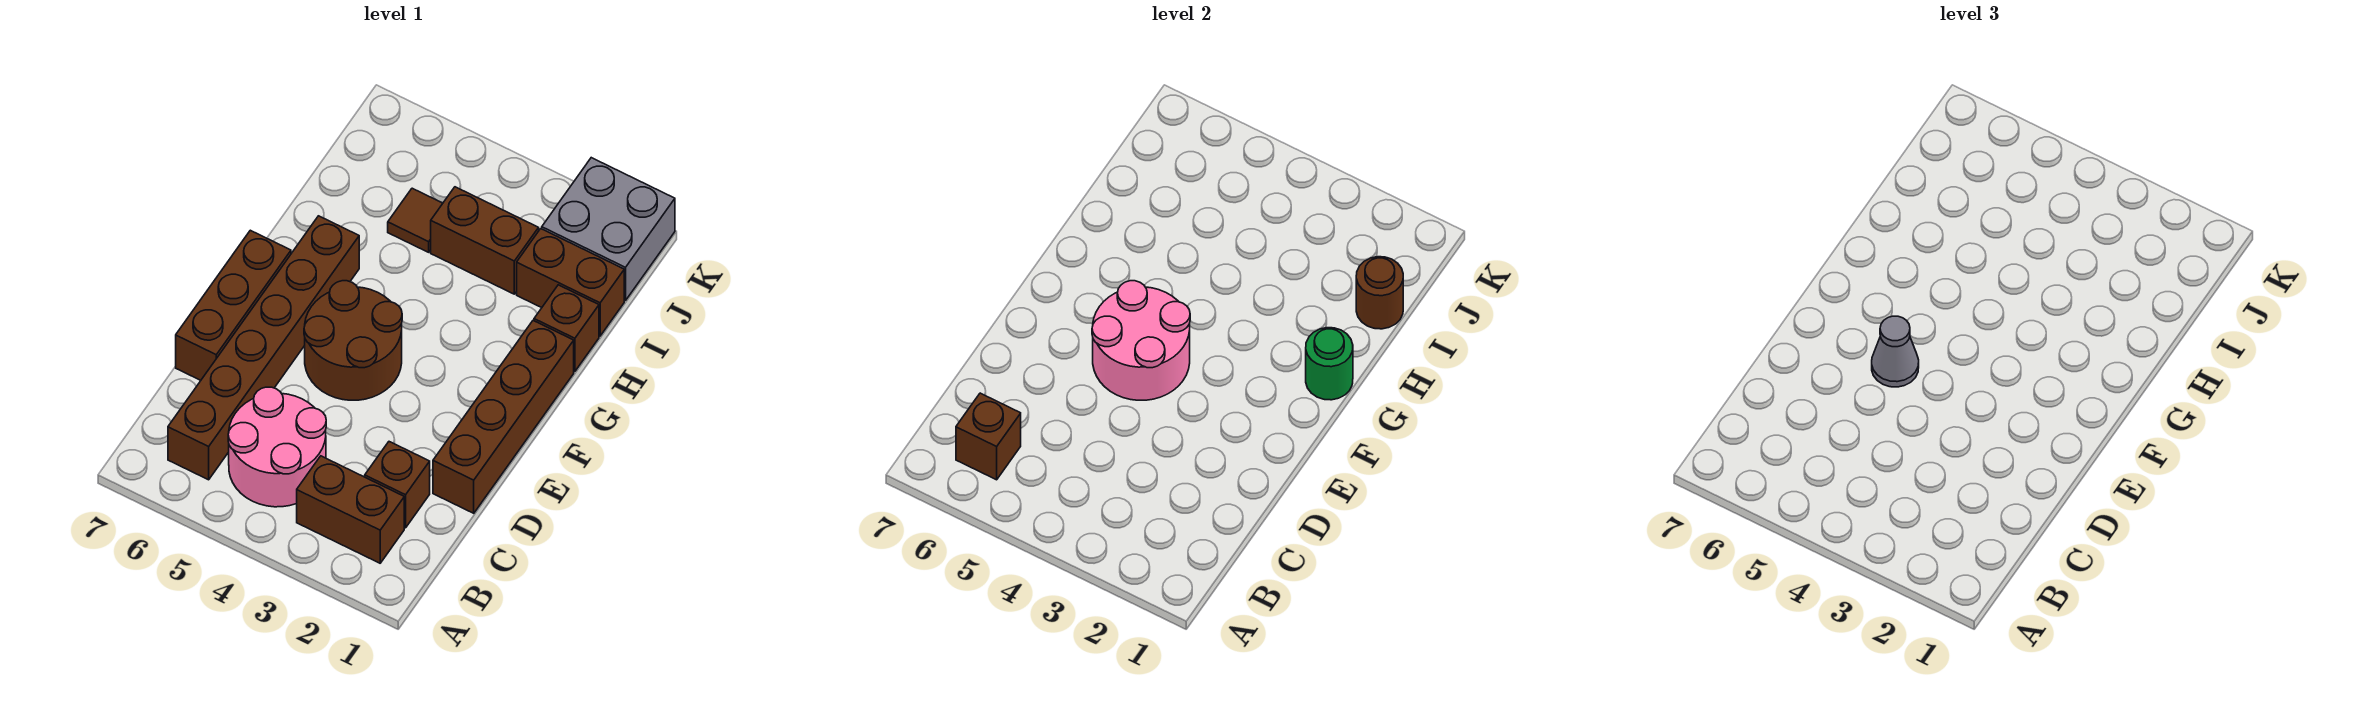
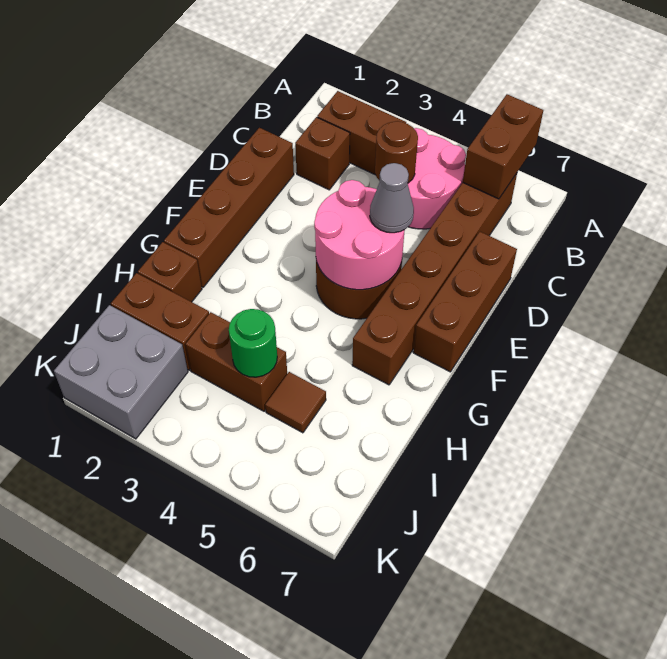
brown brick B6 level 2 -> brown brick A6:B6 level 2
green round brick G1 level 2 -> green round brick I4 level 2
brown round brick I1 level 2 -> brown round brick C4 level 2

